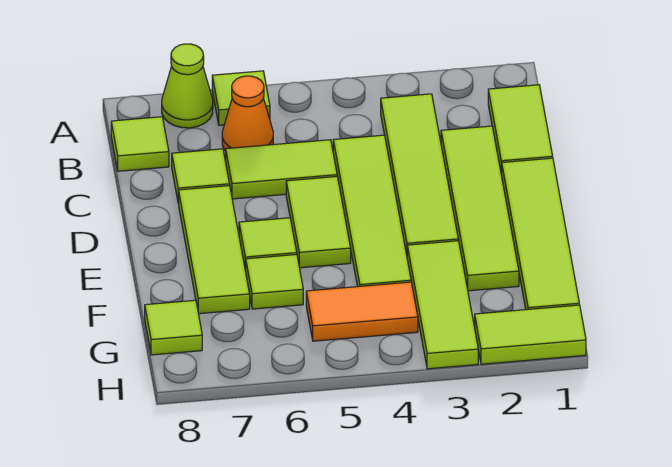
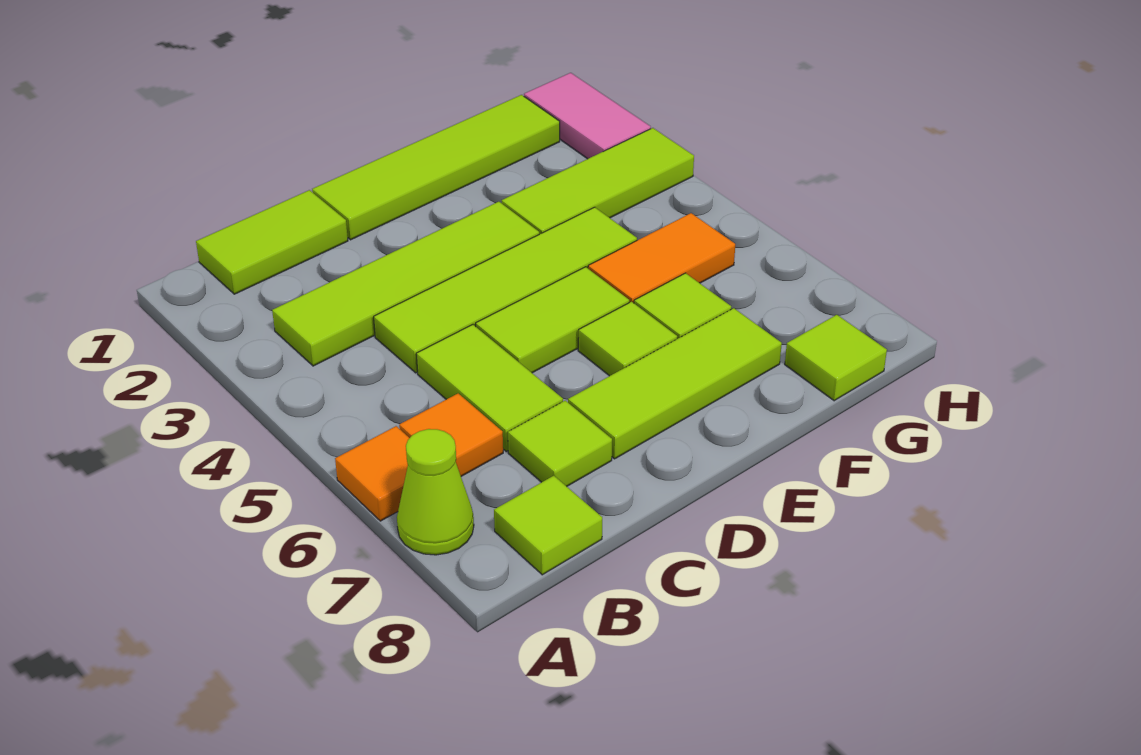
lime tile A6 level 1 -> orange tile A6 level 1
orange cone B6 level 1 -> orange tile B6 level 1
lime tile C2:F2 level 1 -> none
orange tile G4:G5 level 1 -> orange tile F5:G5 level 1
lime tile H1:H2 level 1 -> pink tile H1:H2 level 1

